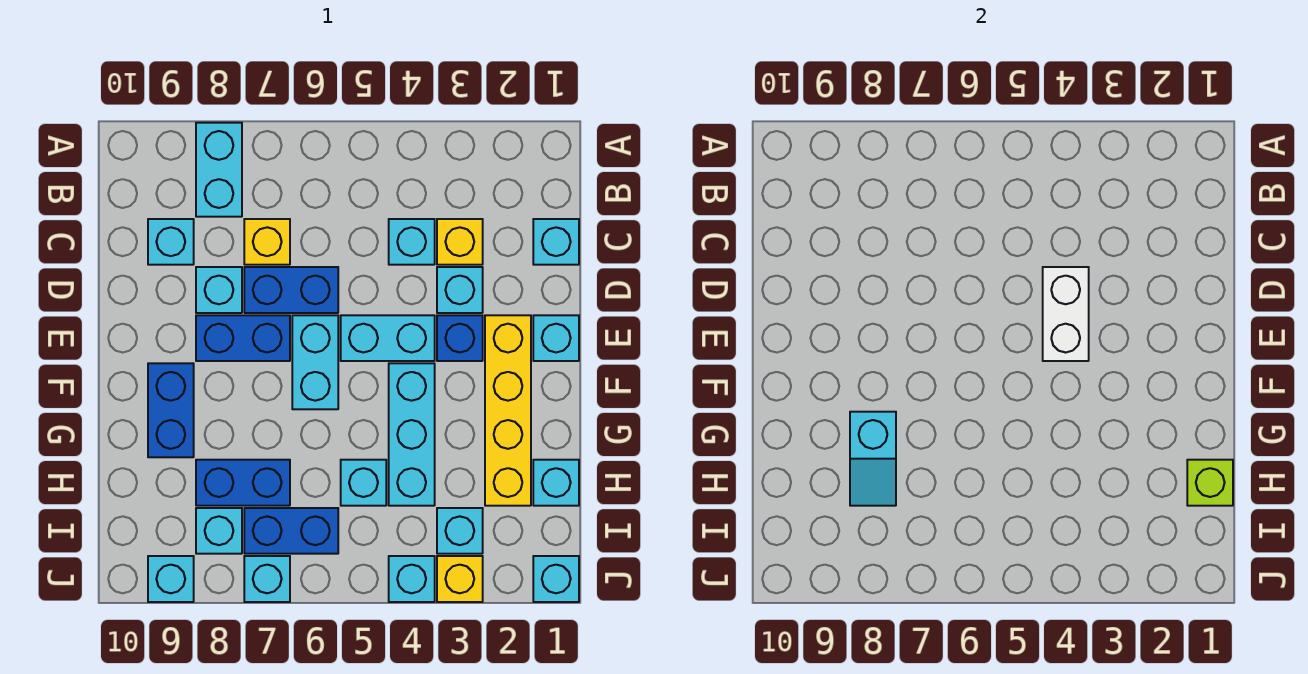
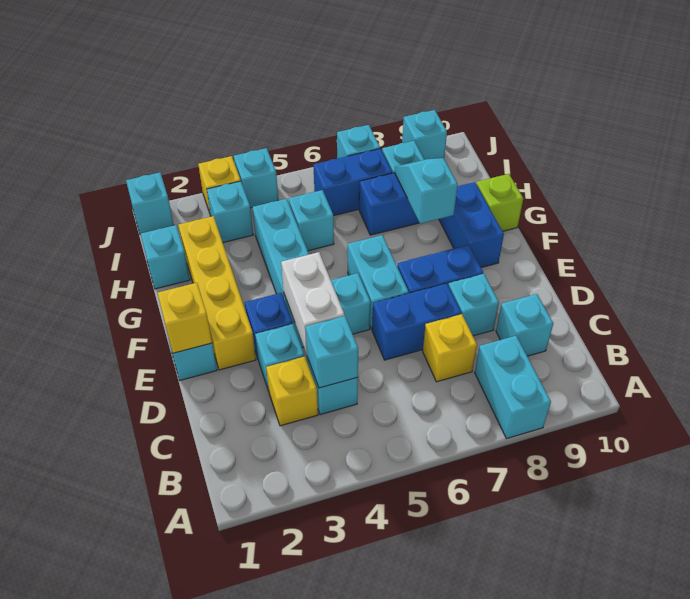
cyan brick C1 level 1 -> cyan brick C4 level 2
none -> yellow brick E1 level 2
lime brick H1 level 2 -> lime brick G10 level 1

